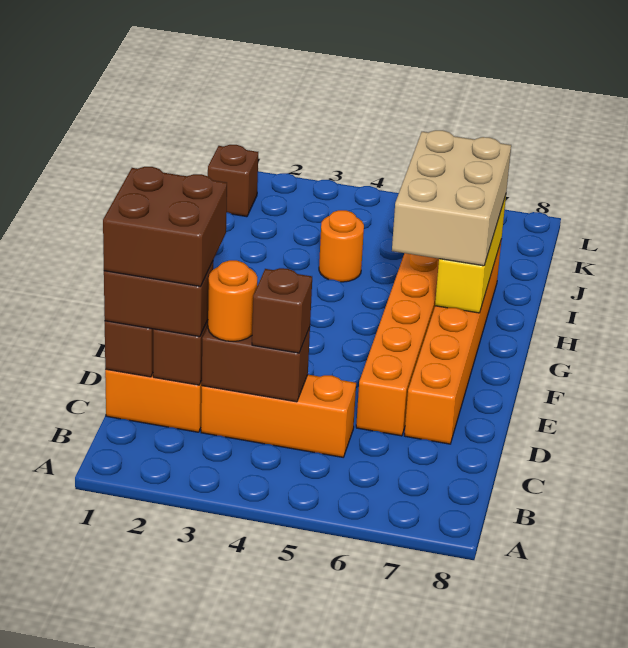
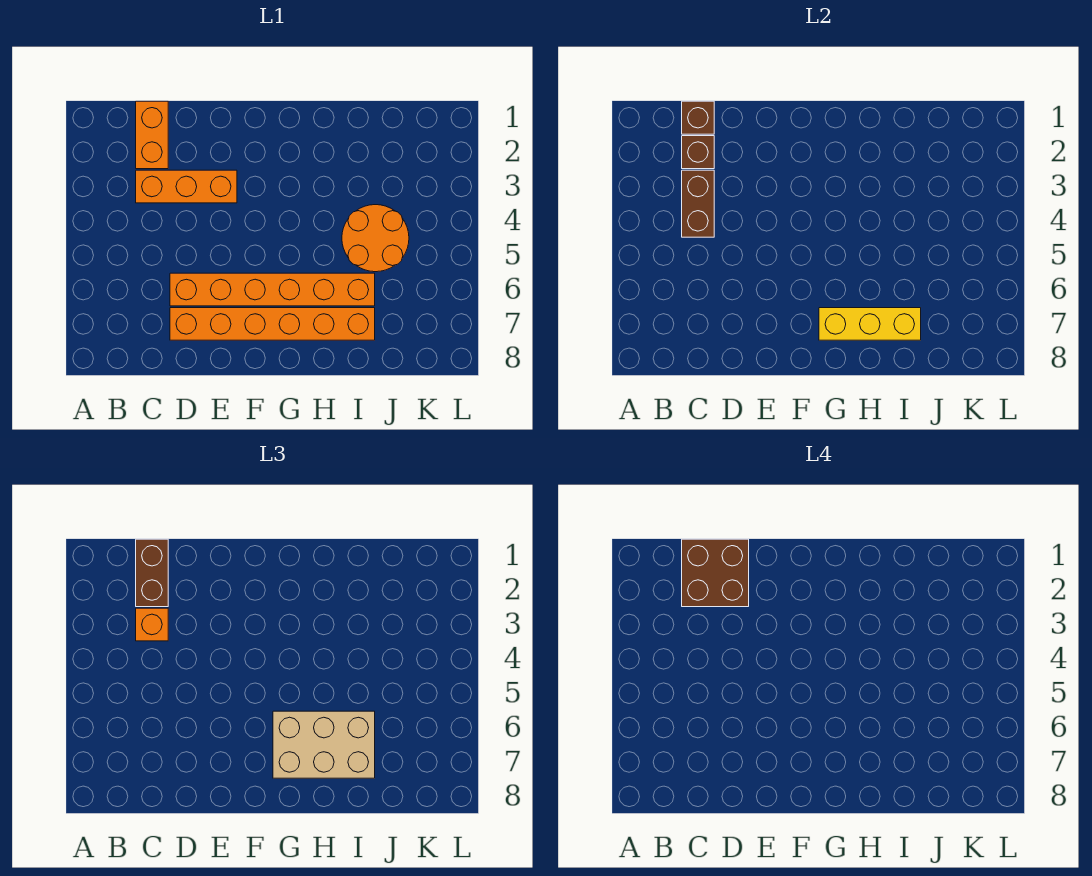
orange brick C3:C5 level 1 -> orange brick C3:E3 level 1
orange round brick C3 level 3 -> orange brick C3 level 3
brown brick C4 level 3 -> none
orange round brick I4 level 1 -> orange round brick I4:J5 level 1
brown brick K1 level 1 -> none

